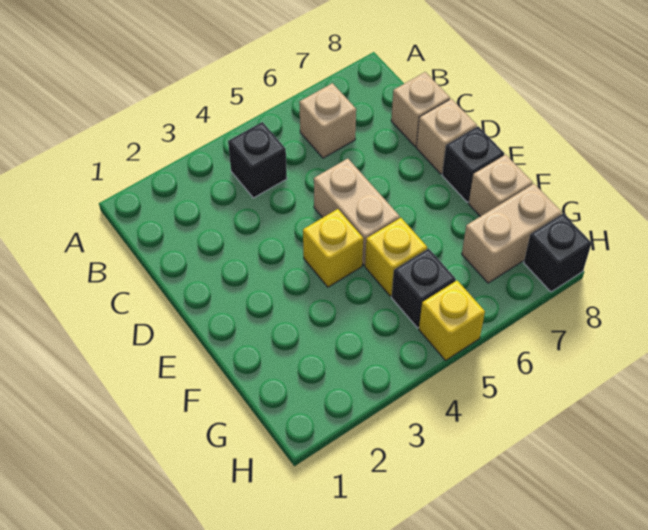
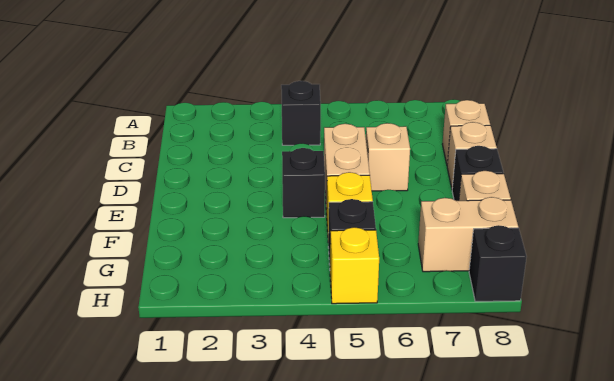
tan brick B6 level 1 -> tan brick D6 level 1
yellow brick E4 level 1 -> black brick E4 level 1

